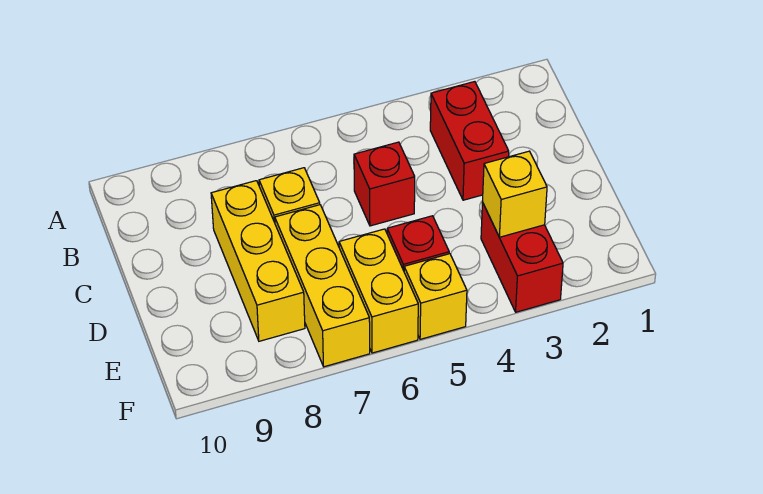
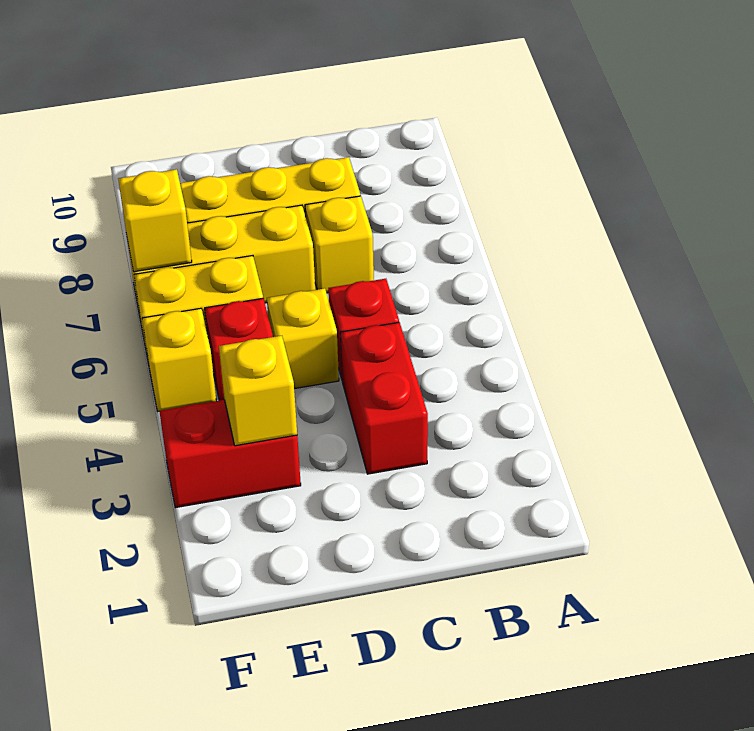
red brick B3:C3 level 1 -> red brick C3:C4 level 1
none -> yellow brick D5 level 1
none -> yellow brick F7 level 2

